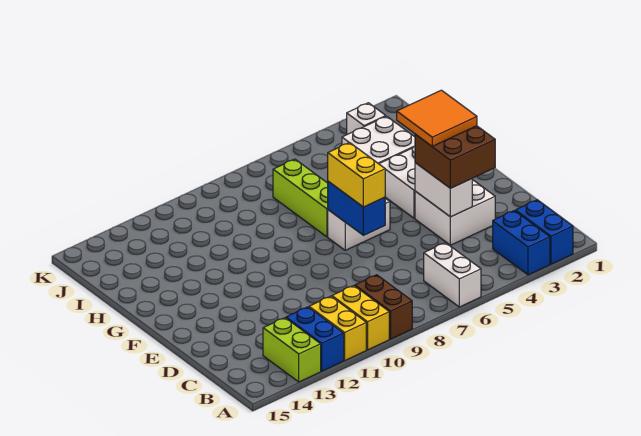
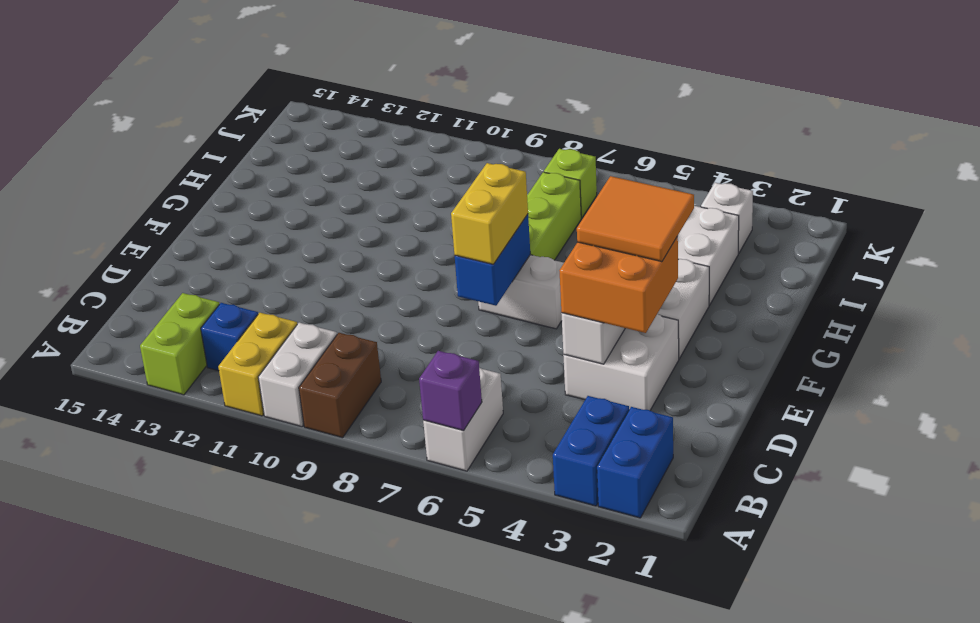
none -> purple brick A6 level 2
yellow brick A10:B10 level 1 -> white brick A10:B10 level 1
blue brick A12:B12 level 1 -> blue brick B12 level 1
brown brick D3:E4 level 3 -> orange brick D3:E4 level 3
none -> lime brick J7 level 1

